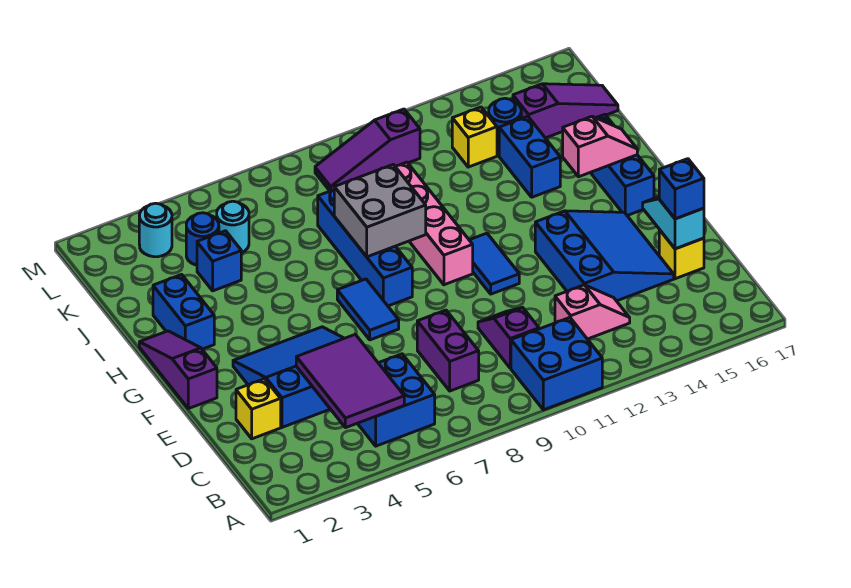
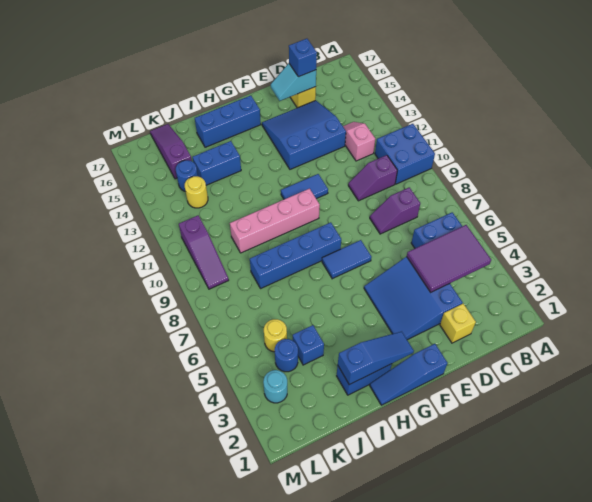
purple brick C8:D8 level 1 -> purple slope C8:D8 level 1 top C
purple slope F1:H1 level 1 top F -> blue slope F1:H1 level 1 top F
none -> blue slope G2:I2 level 2 top I
grey brick H8:I9 level 2 -> none
pink slope H15:H16 level 2 top 15 -> none
cyan round brick K5 level 1 -> yellow round brick K5 level 1
yellow brick K13 level 1 -> yellow round brick K13 level 1

